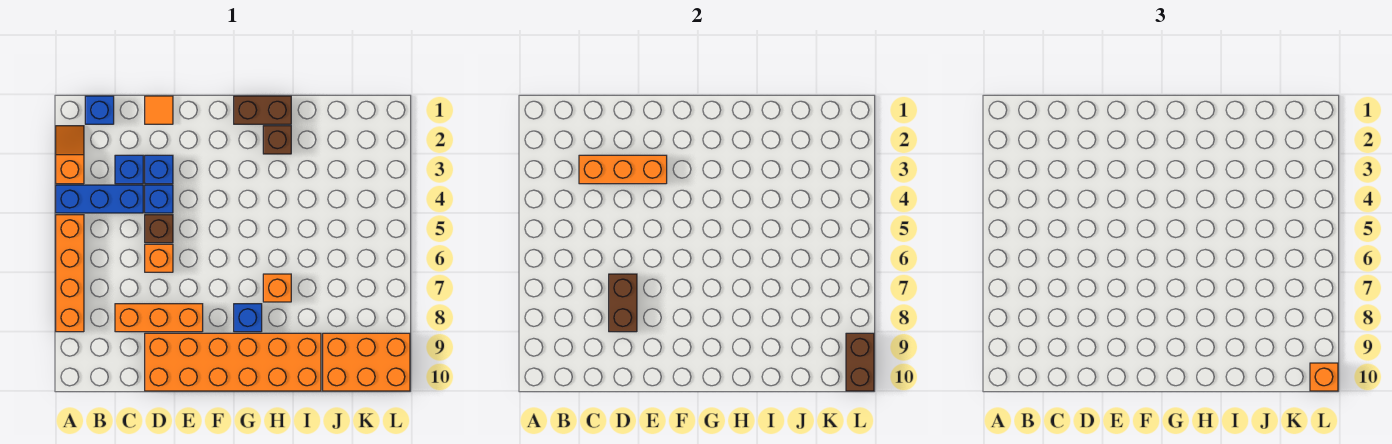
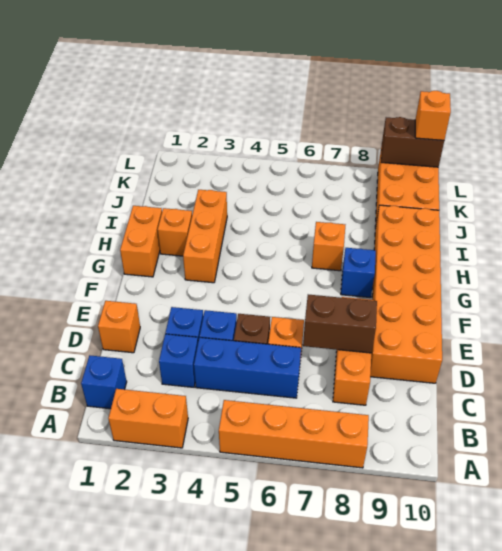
orange slope A2:A3 level 1 top 3 -> orange brick A2:A3 level 1
blue brick A4:C4 level 1 -> blue brick C4:C6 level 1
orange brick C3:E3 level 2 -> orange brick G3:I3 level 1
orange tile D1 level 1 -> orange brick D1 level 1
brown brick G1:H1 level 1 -> orange brick G1:H1 level 1
brown brick H2 level 1 -> orange brick H2 level 1

